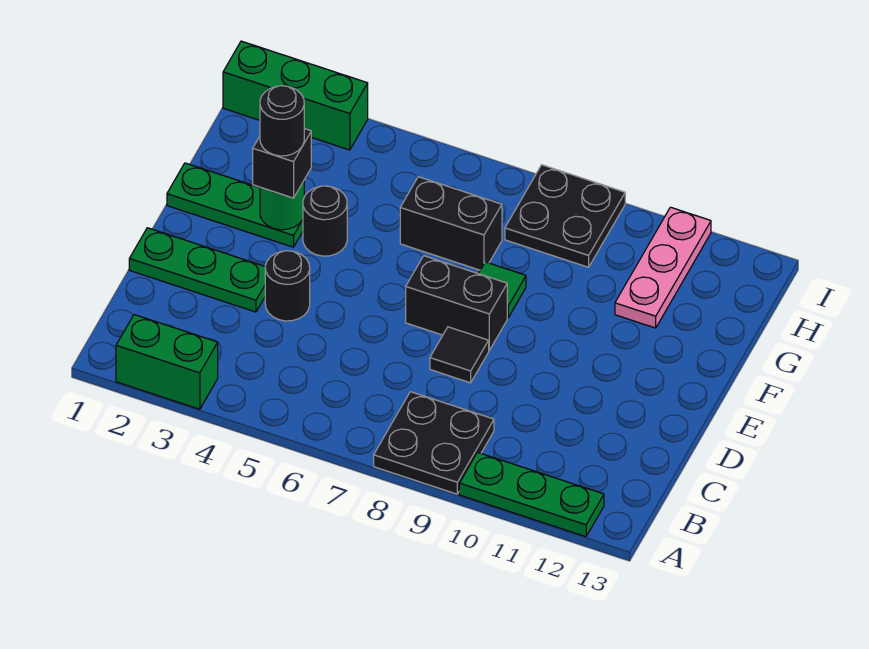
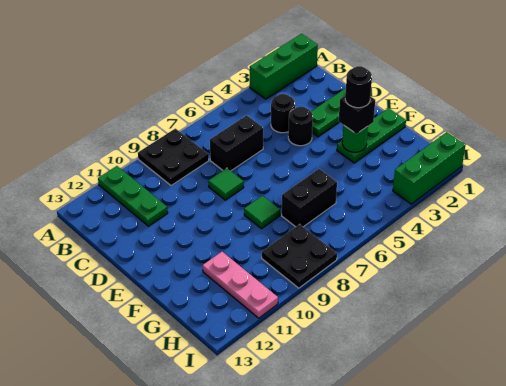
green brick A2:A3 level 1 -> green brick A1:A3 level 1
green plate A10:A12 level 1 -> green plate A11:C11 level 1
black tile D8 level 1 -> green tile D8 level 1
black brick E7:E8 level 1 -> black brick C6:C7 level 1
black round brick F4 level 1 -> black round brick C4 level 1

